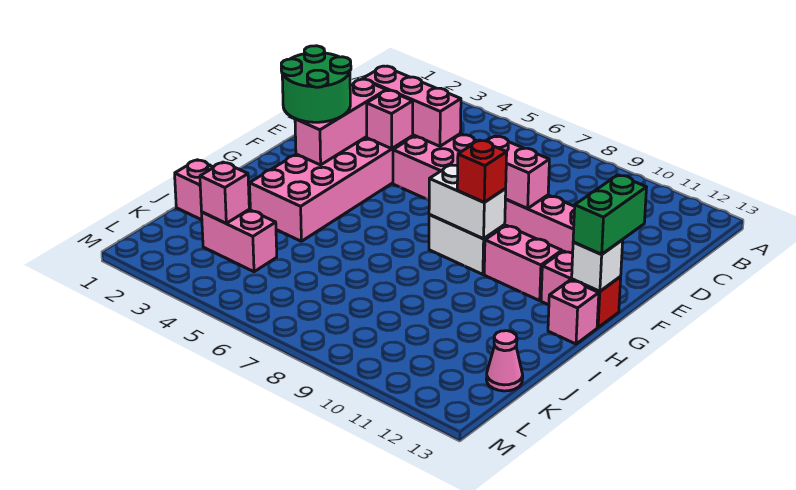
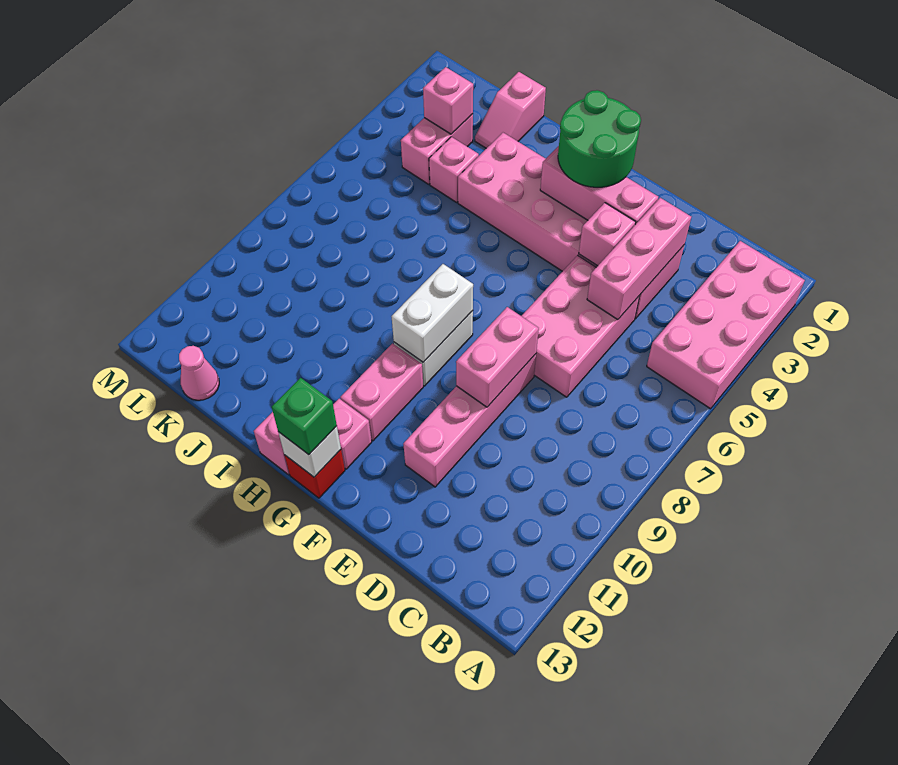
none -> pink brick A2:B5 level 1
green brick F13:G13 level 3 -> green brick G13 level 3
red brick G9 level 3 -> none
none -> pink brick J4 level 1

